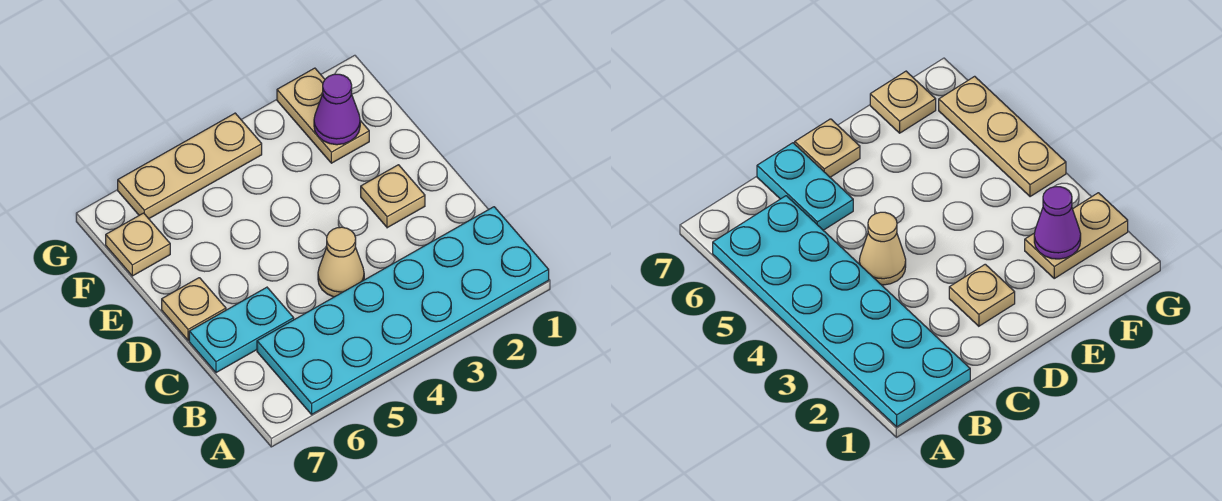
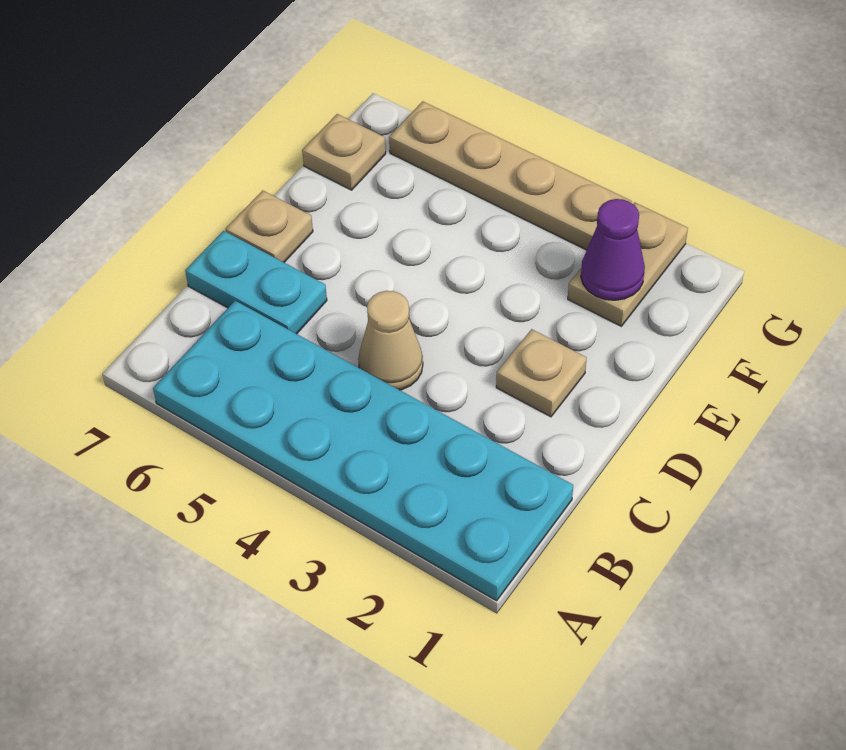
tan plate G4:G6 level 1 -> tan plate G3:G6 level 1

